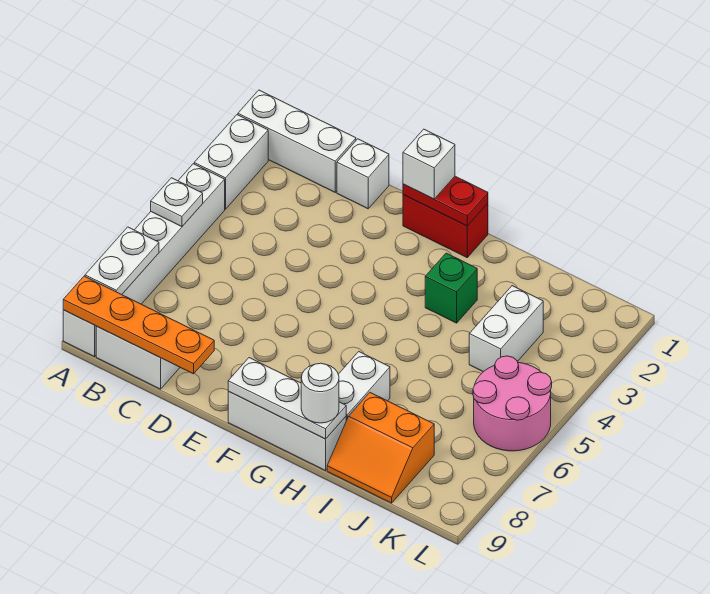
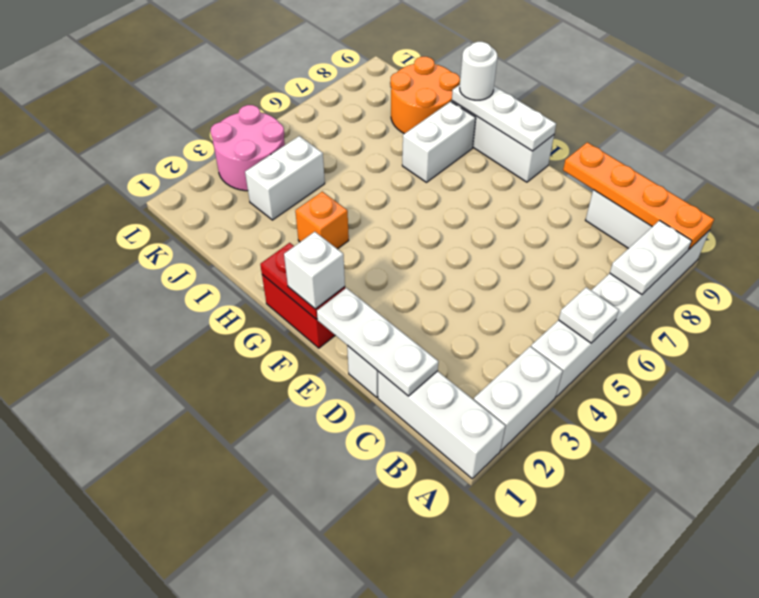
none -> white plate C1:E1 level 2
green brick H3 level 1 -> orange brick H3 level 1
orange slope I8:J9 level 1 top 8 -> orange round brick I8:J9 level 1
pink round brick K5:L6 level 1 -> pink round brick K3:L4 level 1

